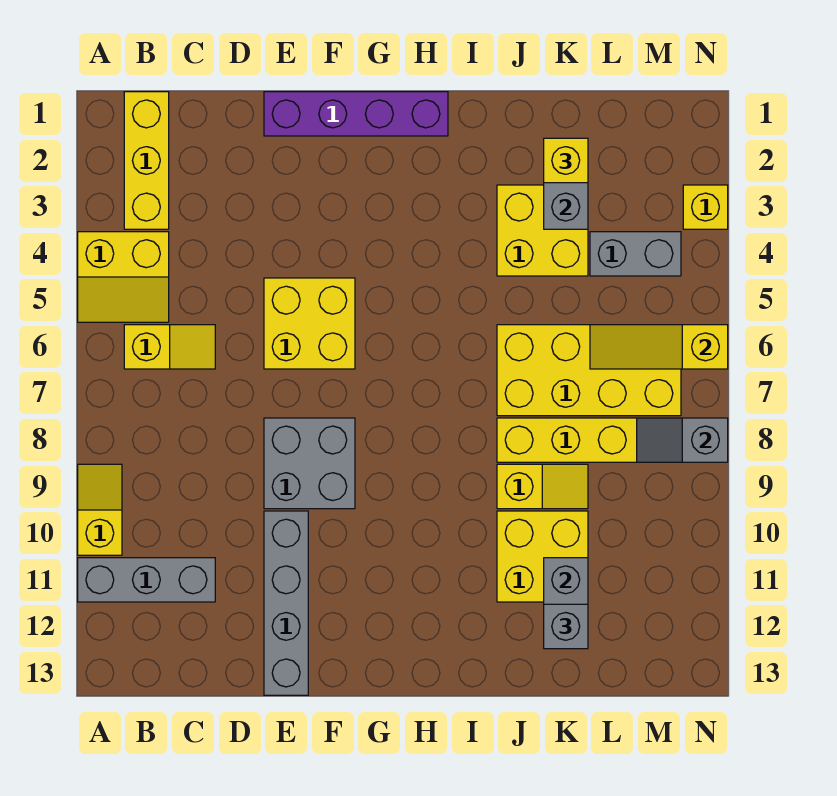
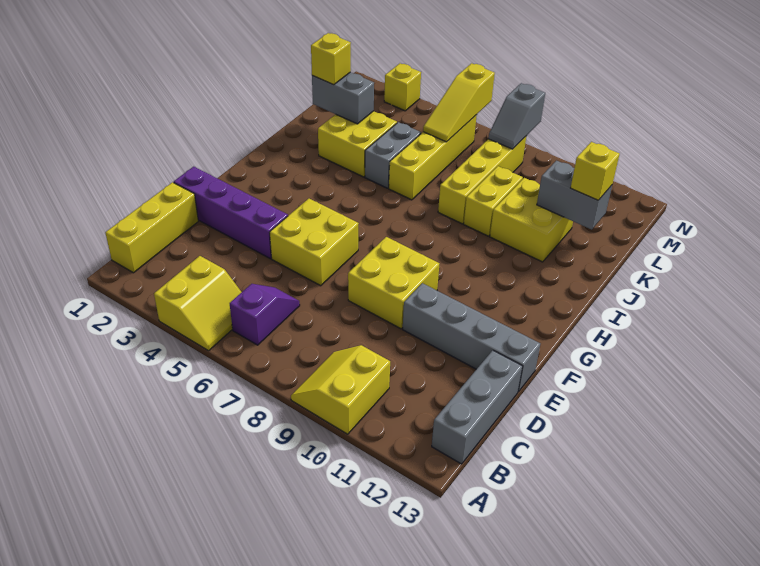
yellow slope A9:A10 level 1 top 10 -> yellow slope A9:B10 level 1 top 10
grey brick A11:C11 level 1 -> grey brick B13:D13 level 1
yellow brick B1:B3 level 1 -> yellow brick B1:D1 level 1
yellow slope B6:C6 level 1 top B -> purple slope B6:C6 level 1 top B
purple brick E1:H1 level 1 -> purple brick E1:E4 level 1
grey brick E8:F9 level 1 -> yellow brick E8:F9 level 1
yellow brick J6:M7 level 1 -> yellow brick J6:M6 level 1
yellow slope J9:K9 level 1 top J -> yellow brick J9:K9 level 1
grey brick K12 level 3 -> yellow brick K12 level 3
grey brick L4:M4 level 1 -> grey brick J5:K5 level 1

